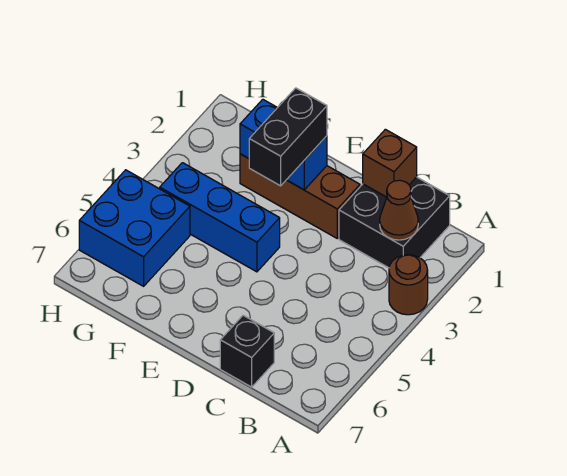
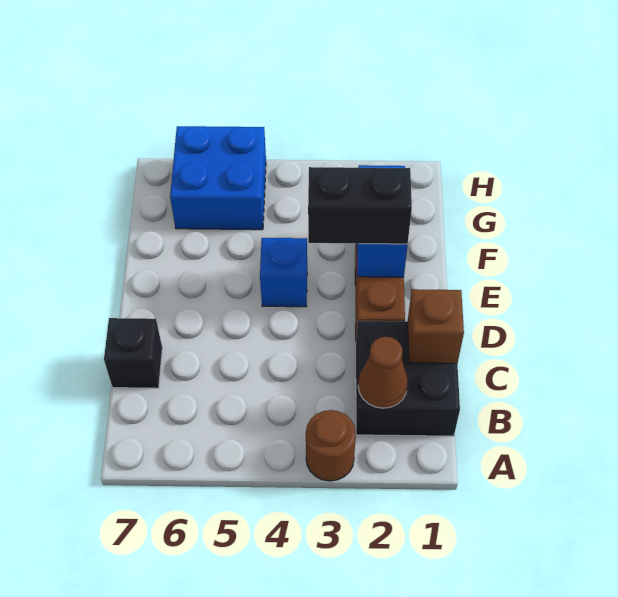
blue brick E4:G4 level 1 -> blue brick E4 level 1

